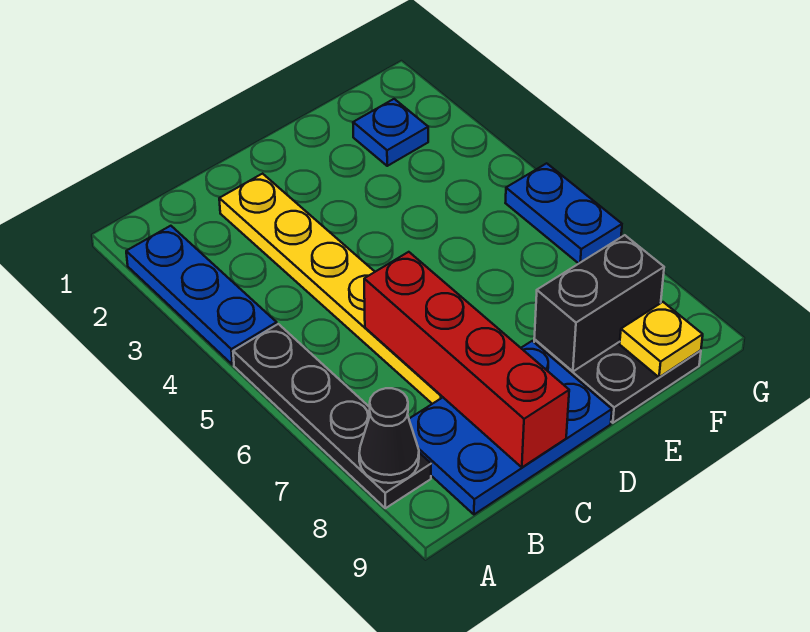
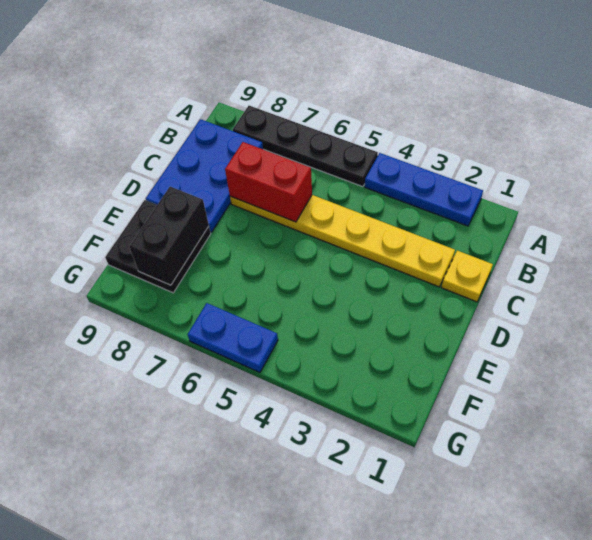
black cone A8 level 2 -> none
red brick C6:C9 level 2 -> red brick C6:C7 level 2
blue plate F2 level 1 -> none
yellow plate F9 level 2 -> yellow plate C1 level 1

